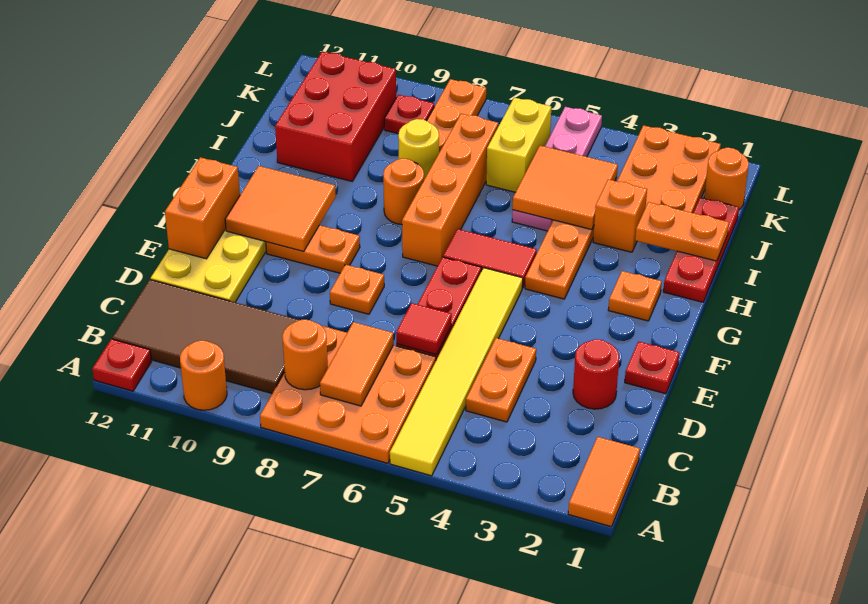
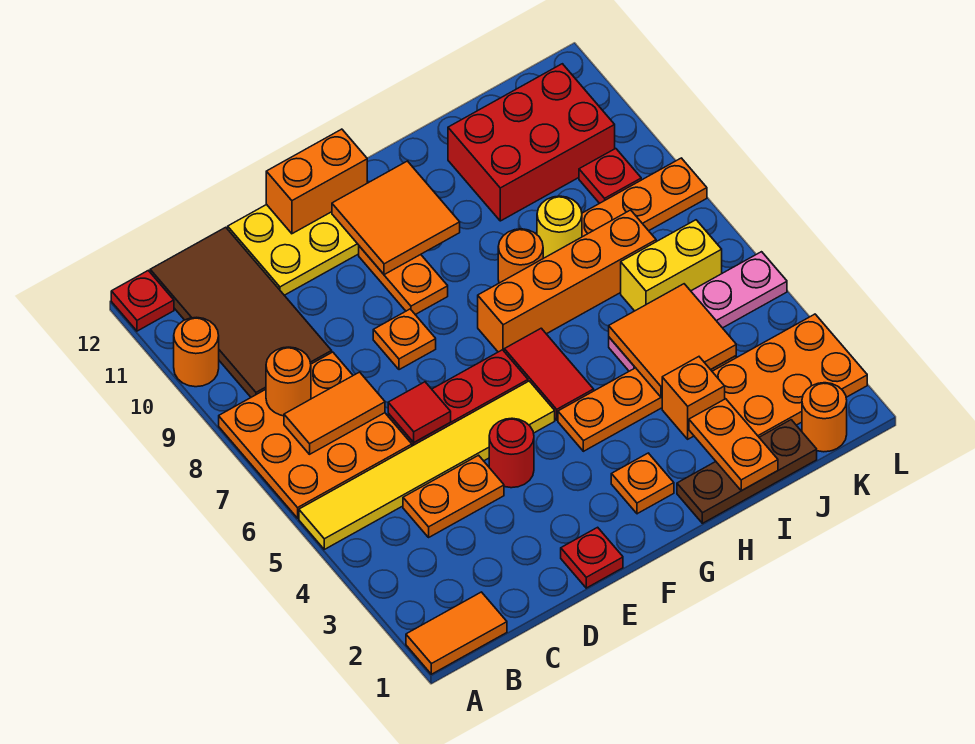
red round brick D2 level 1 -> red round brick E4 level 1
red plate H1:J1 level 1 -> brown plate H1:J1 level 1

